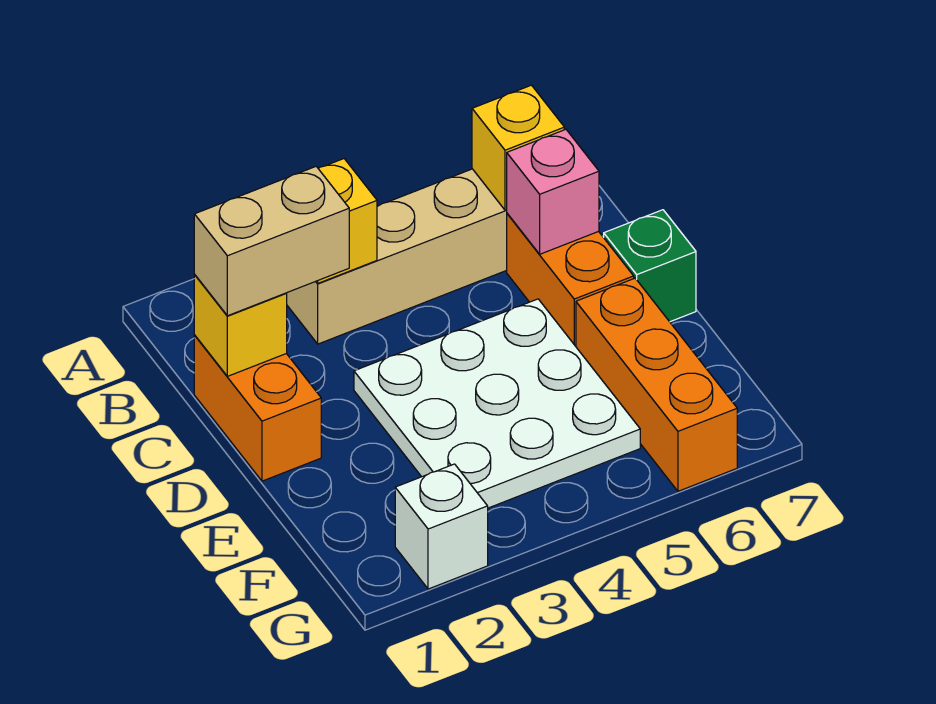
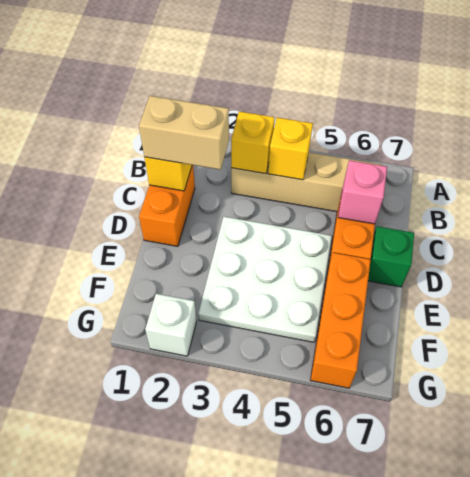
yellow brick B6 level 2 -> yellow brick B4 level 2

